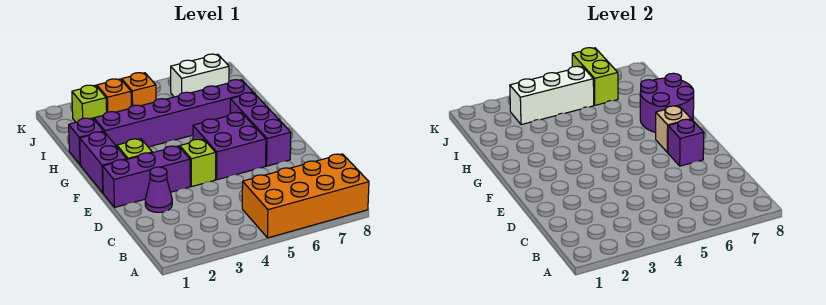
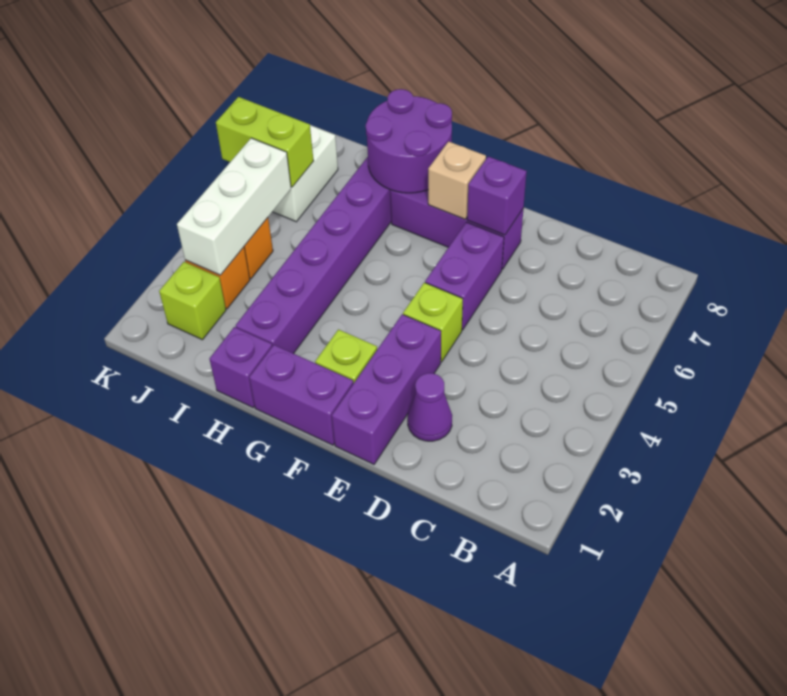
orange brick A5:B8 level 1 -> none
purple brick E5:F6 level 1 -> purple brick E5:E6 level 1

